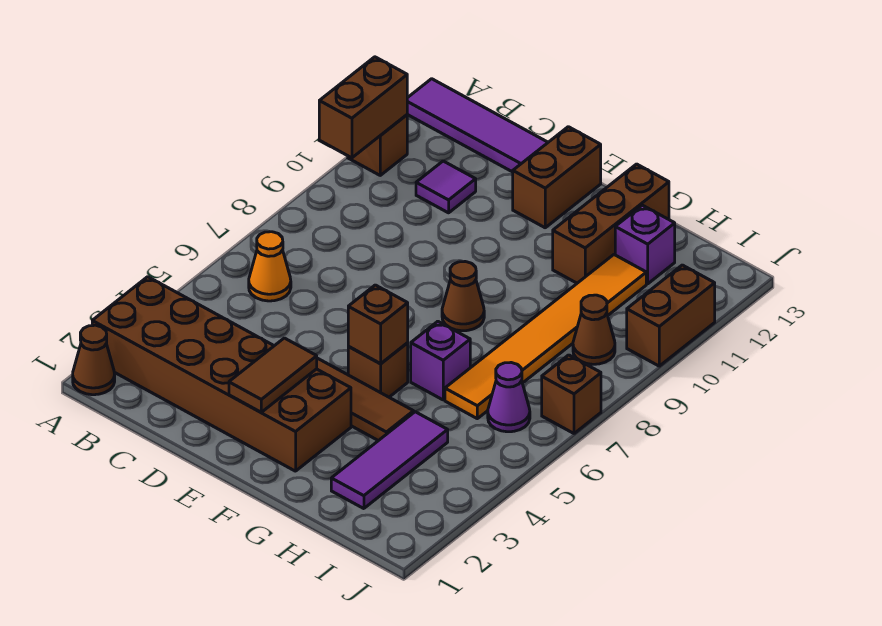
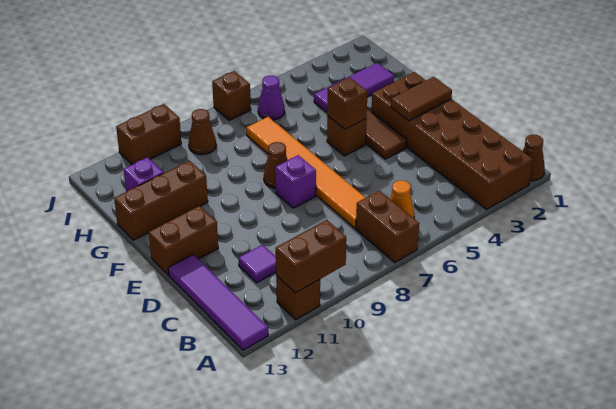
none -> brown brick A7:B7 level 1
purple brick G6 level 1 -> purple brick E8 level 1
orange tile H6:H11 level 1 -> orange tile C7:H7 level 1

